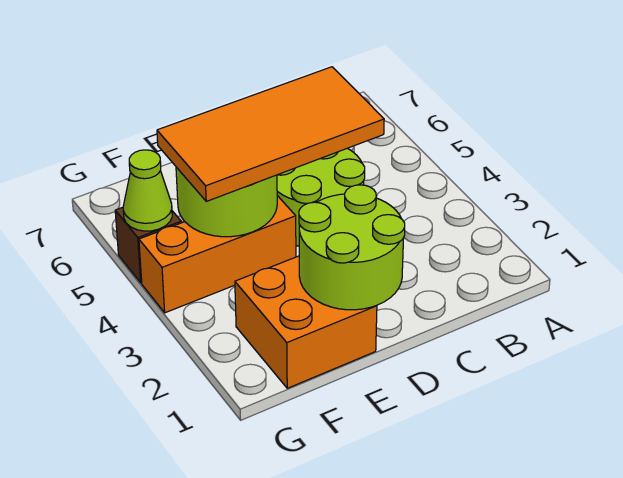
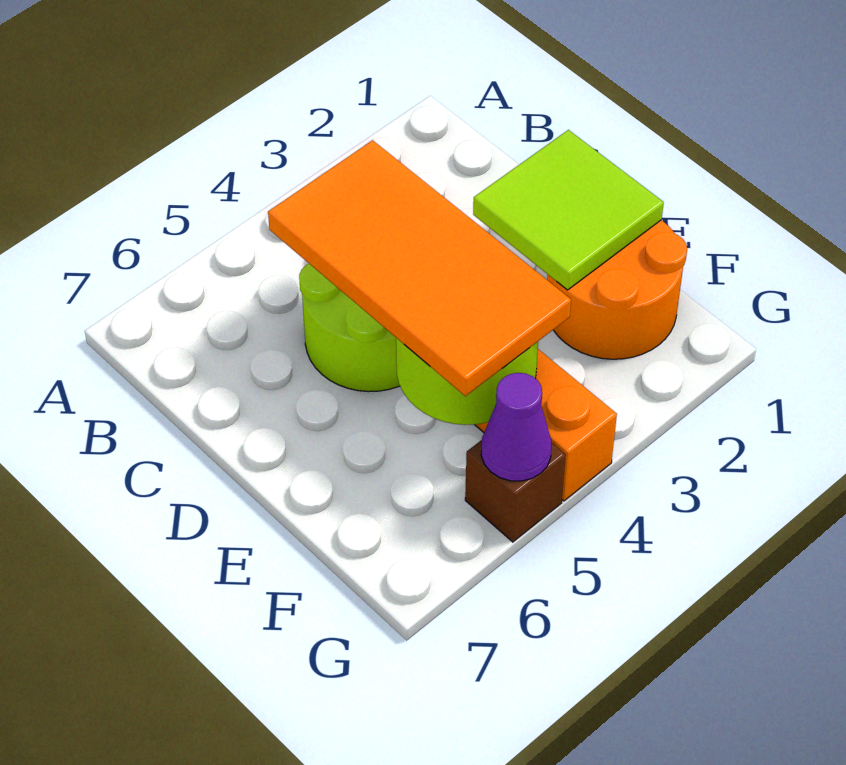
lime round brick D1:E2 level 2 -> lime tile D1:E2 level 2
orange brick E1:F2 level 1 -> orange round brick E1:F2 level 1
lime cone G5 level 2 -> purple cone G5 level 2

